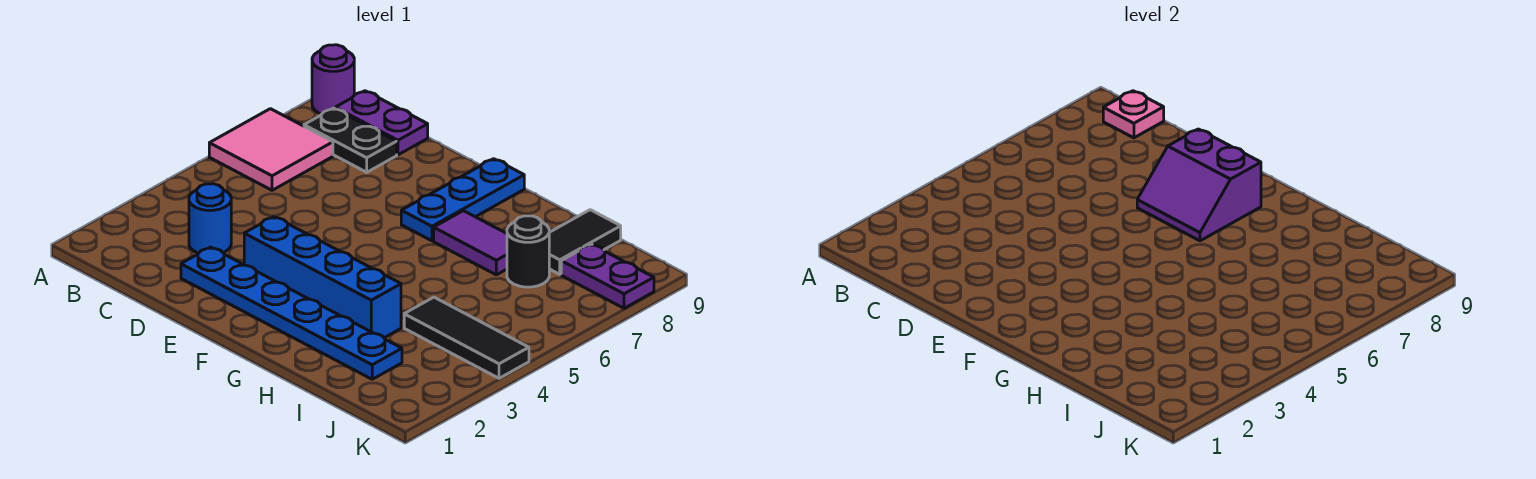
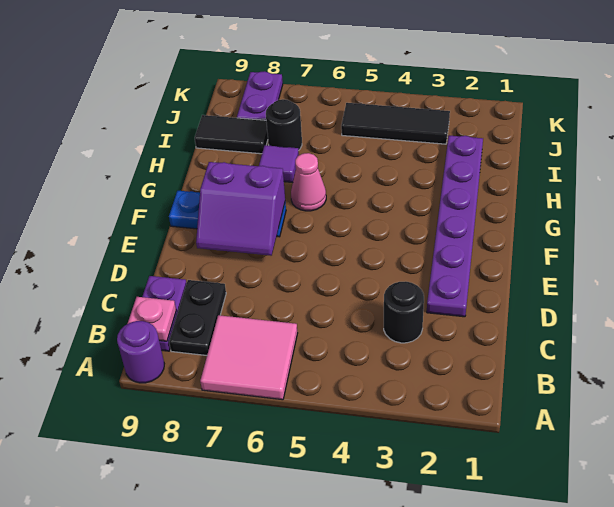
blue round brick C3 level 1 -> black round brick C3 level 1
blue plate D2:I2 level 1 -> purple plate D2:I2 level 1
blue brick E3:H3 level 1 -> none
purple slope E7:F8 level 2 top 8 -> purple slope E7:F8 level 2 top F
none -> pink cone G6 level 1
purple tile G7:H7 level 1 -> purple tile H7 level 1
black tile I4:K4 level 1 -> black tile J3:J5 level 1

